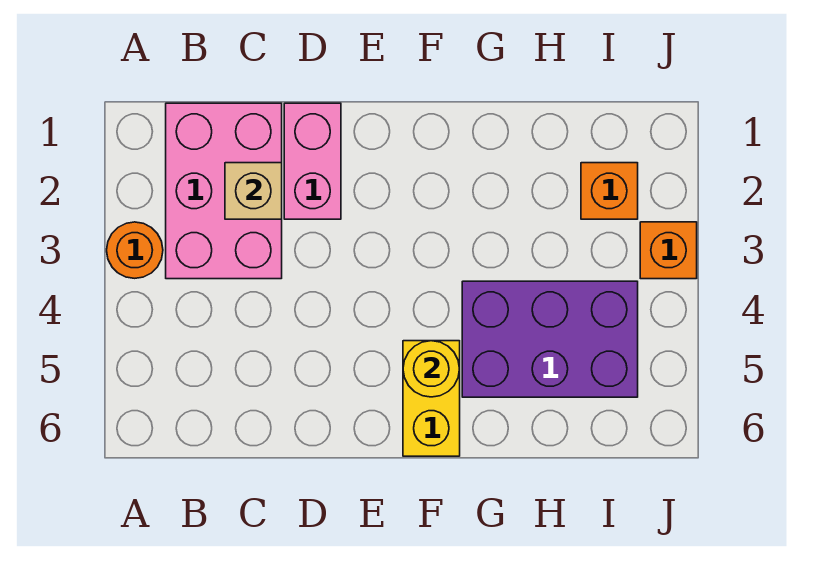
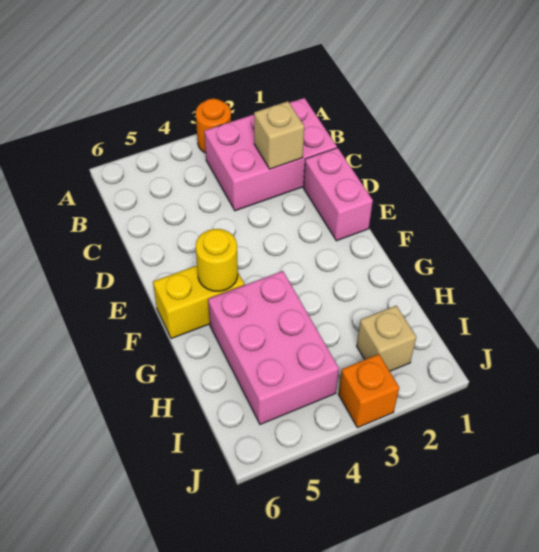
pink brick D1:D2 level 1 -> pink brick D1:E1 level 1
purple brick G4:I5 level 1 -> pink brick G4:I5 level 1
orange brick I2 level 1 -> tan brick I2 level 1

